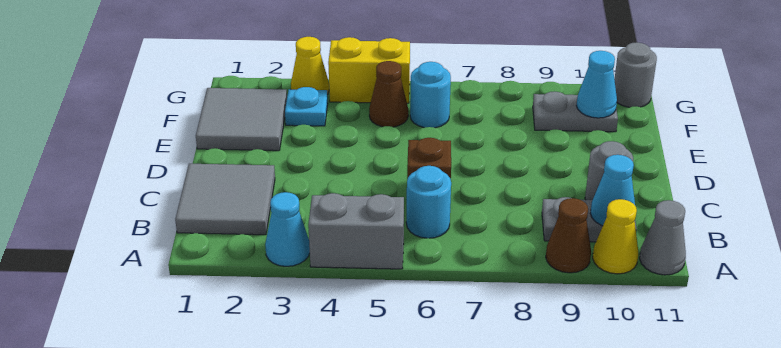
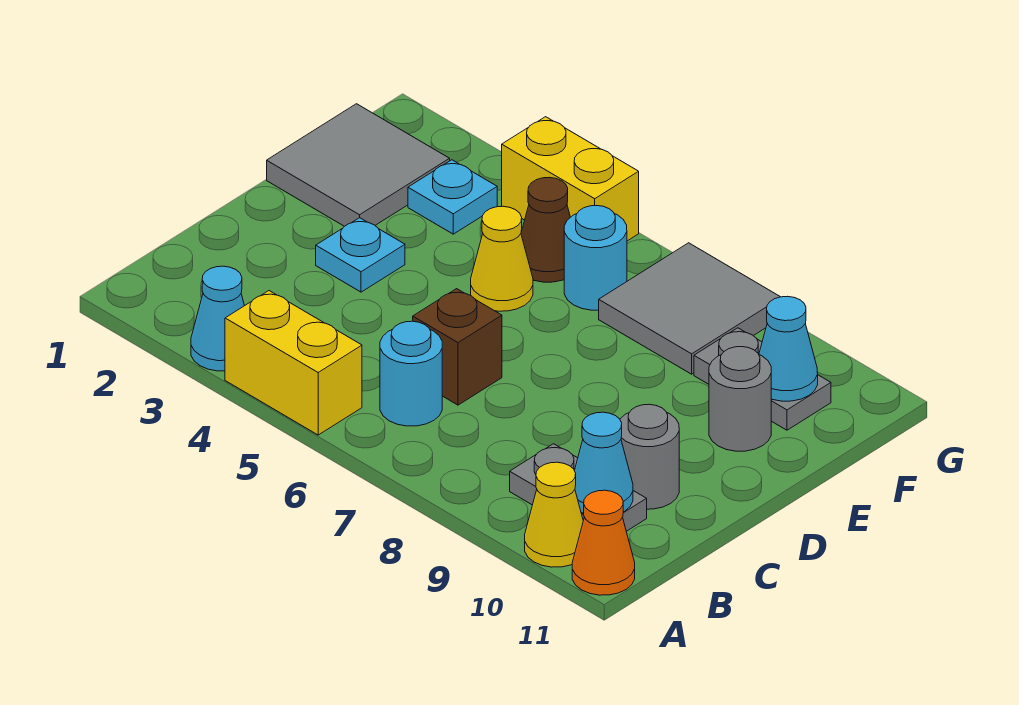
grey brick A4:A5 level 1 -> yellow brick A4:A5 level 1
brown cone A9 level 1 -> none
grey cone A11 level 1 -> orange cone A11 level 1
grey tile B1:C2 level 1 -> grey tile F7:G8 level 1
none -> cyan plate D3 level 1
yellow cone G3 level 1 -> yellow cone E5 level 1
grey round brick G11 level 1 -> grey round brick E10 level 1

